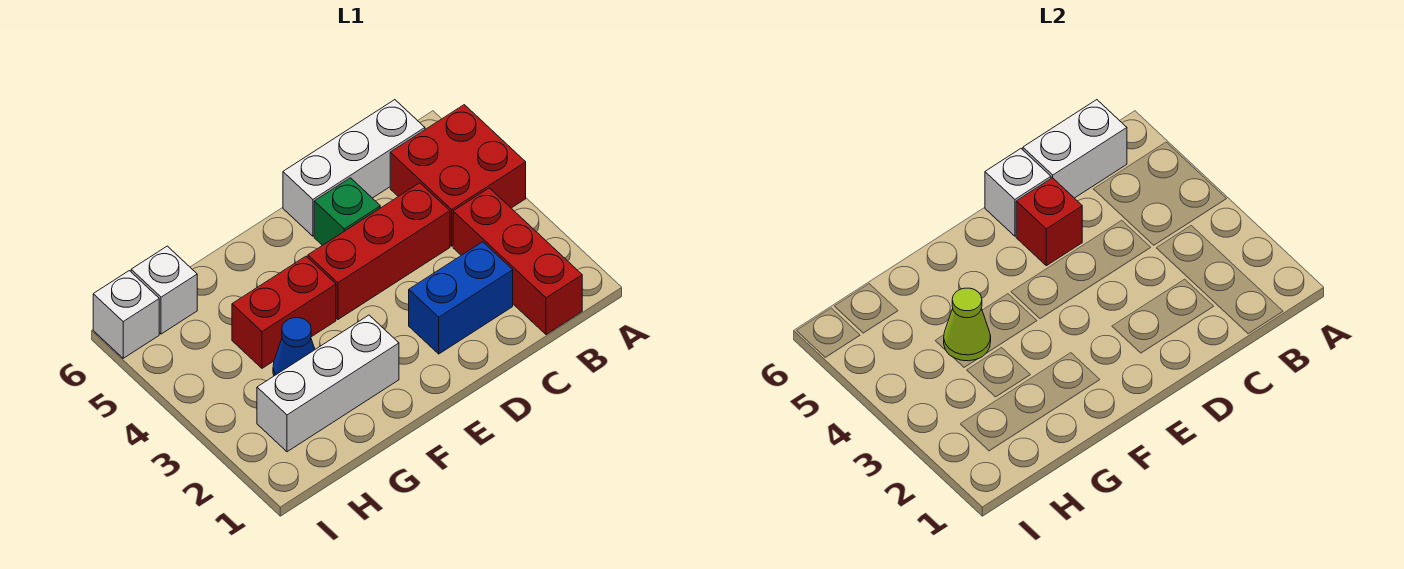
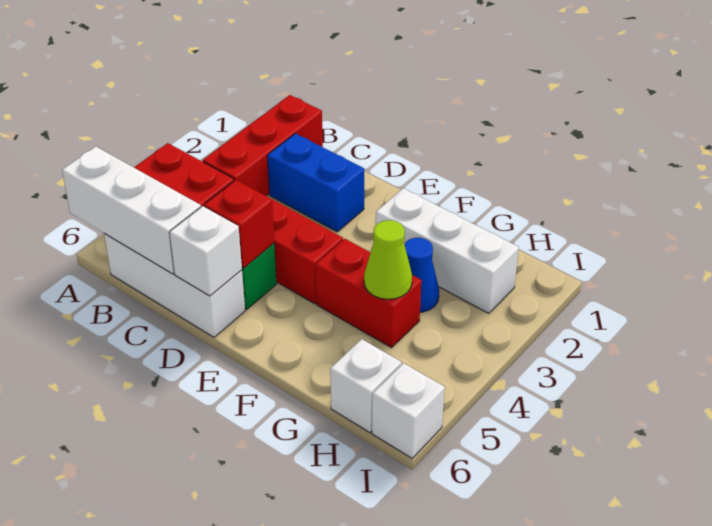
white brick B6:C6 level 2 -> white brick A6:C6 level 2

